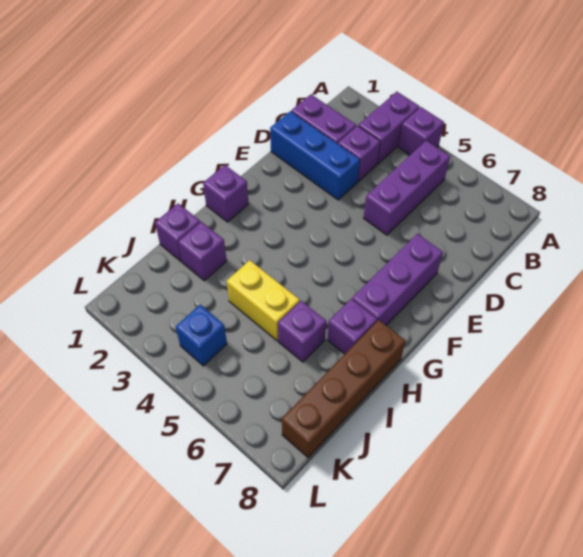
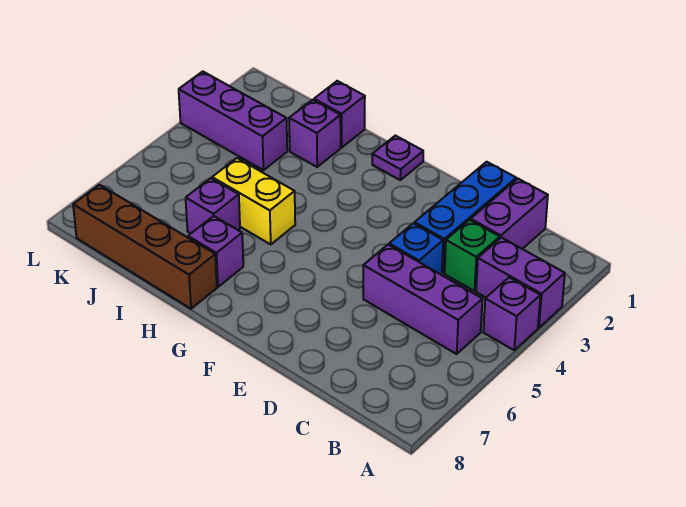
purple brick C3 level 1 -> green brick C3 level 1
purple brick E7:G7 level 1 -> purple brick J3:L3 level 1
purple brick G1 level 1 -> purple plate G1 level 1
yellow brick I4:I5 level 1 -> yellow brick H5:I5 level 1
blue brick K4 level 1 -> blue brick D4 level 1

